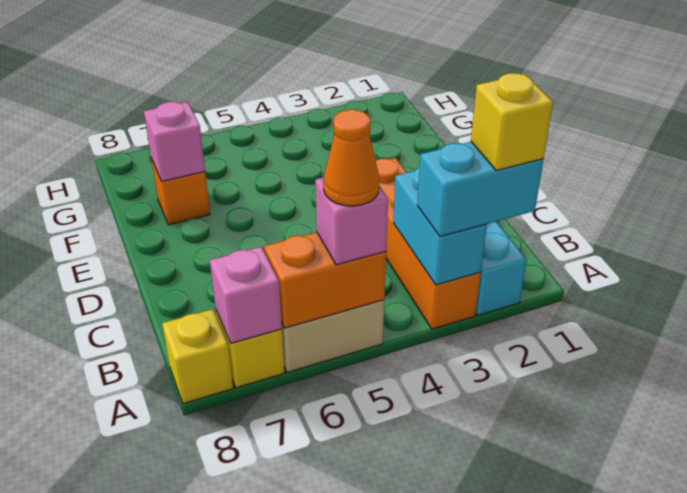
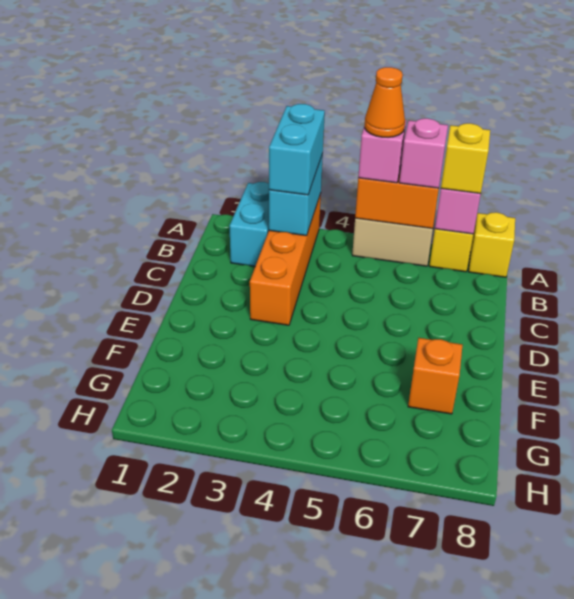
cyan brick A2:A3 level 3 -> cyan brick A3:B3 level 3
yellow brick A2 level 4 -> yellow brick A7 level 3
pink brick F7 level 2 -> pink brick A6 level 3

